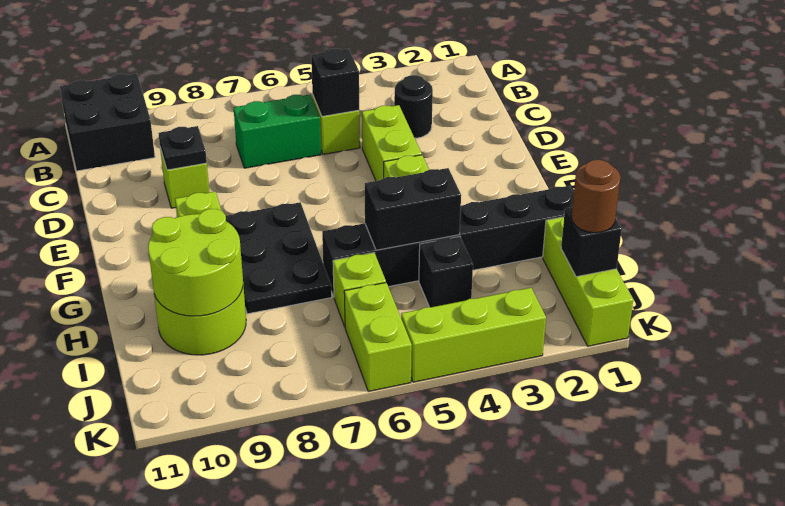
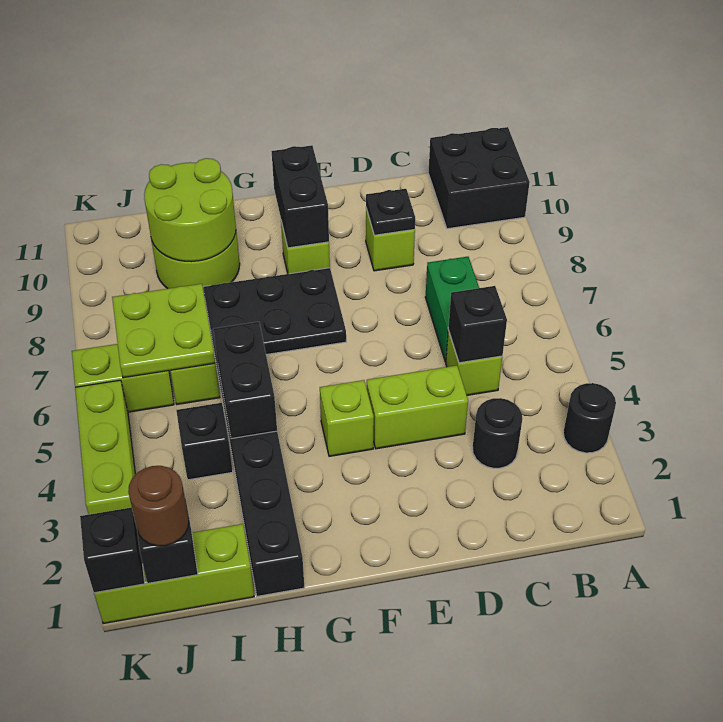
none -> black round brick A3 level 1
none -> black brick F9:F10 level 2
none -> lime plate I6:J7 level 2
none -> black brick K1 level 2

